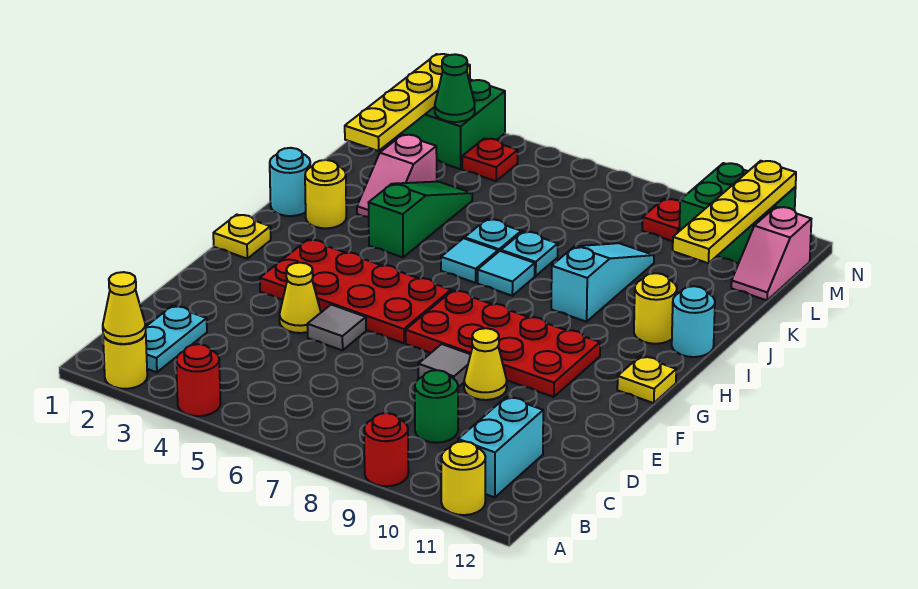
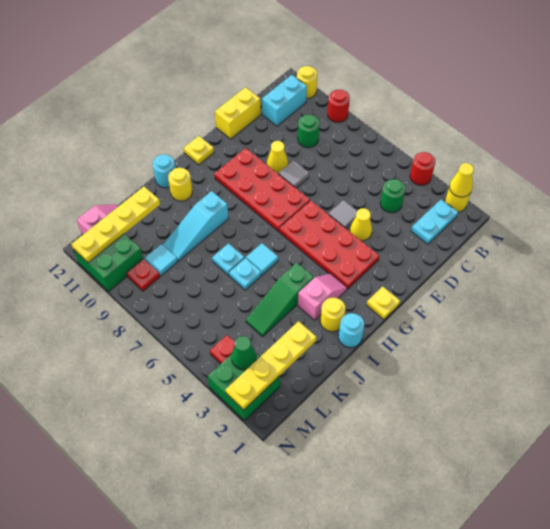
none -> green round brick C4 level 1
none -> yellow brick D12:E12 level 1
cyan tile I7 level 1 -> cyan tile L9 level 1
pink slope J3:K3 level 1 top K -> pink slope H3:I3 level 1 top I

